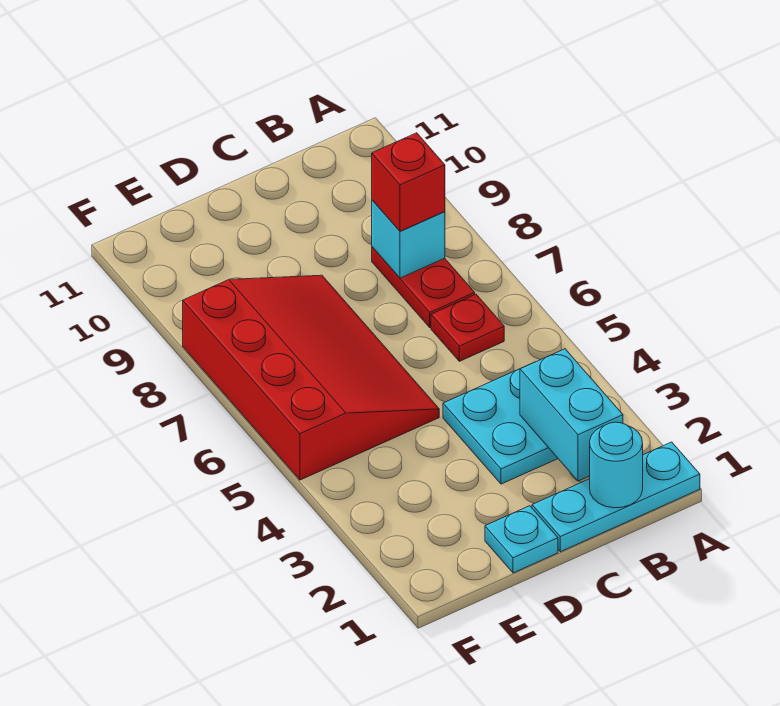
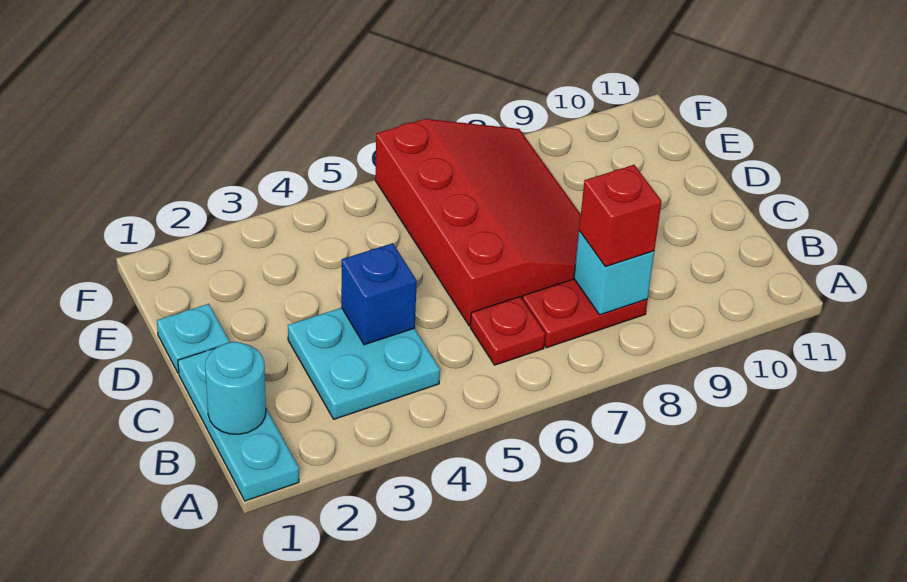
cyan brick B2:B3 level 2 -> none
none -> blue brick C4 level 2
red slope D5:F8 level 1 top F -> red slope C6:F8 level 1 top 6

